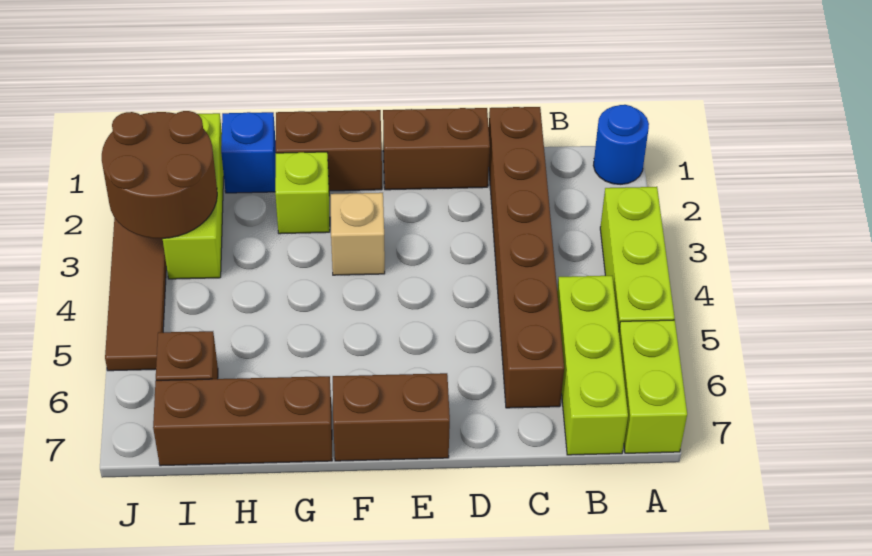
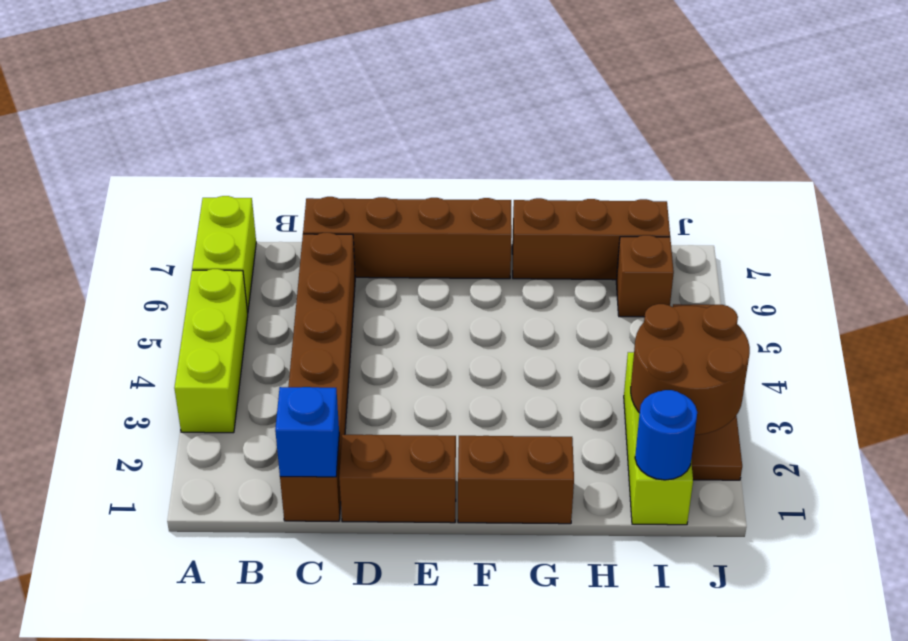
blue round brick A1 level 1 -> blue round brick I1 level 2
lime brick B5:B7 level 1 -> none
brown brick E7:F7 level 1 -> brown brick C7:F7 level 1
tan brick F3 level 1 -> none
lime brick G2 level 1 -> none
blue brick H1 level 1 -> blue brick C1 level 2

